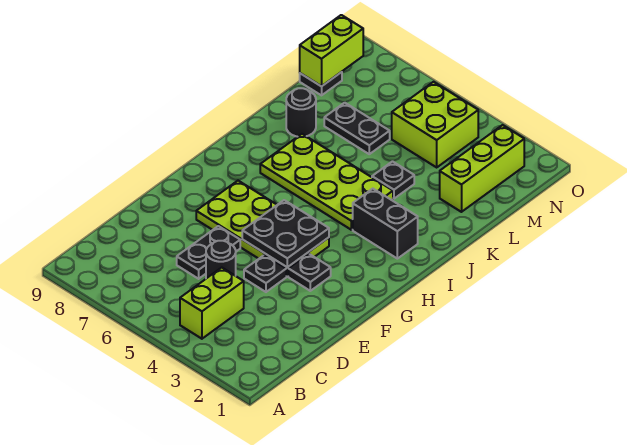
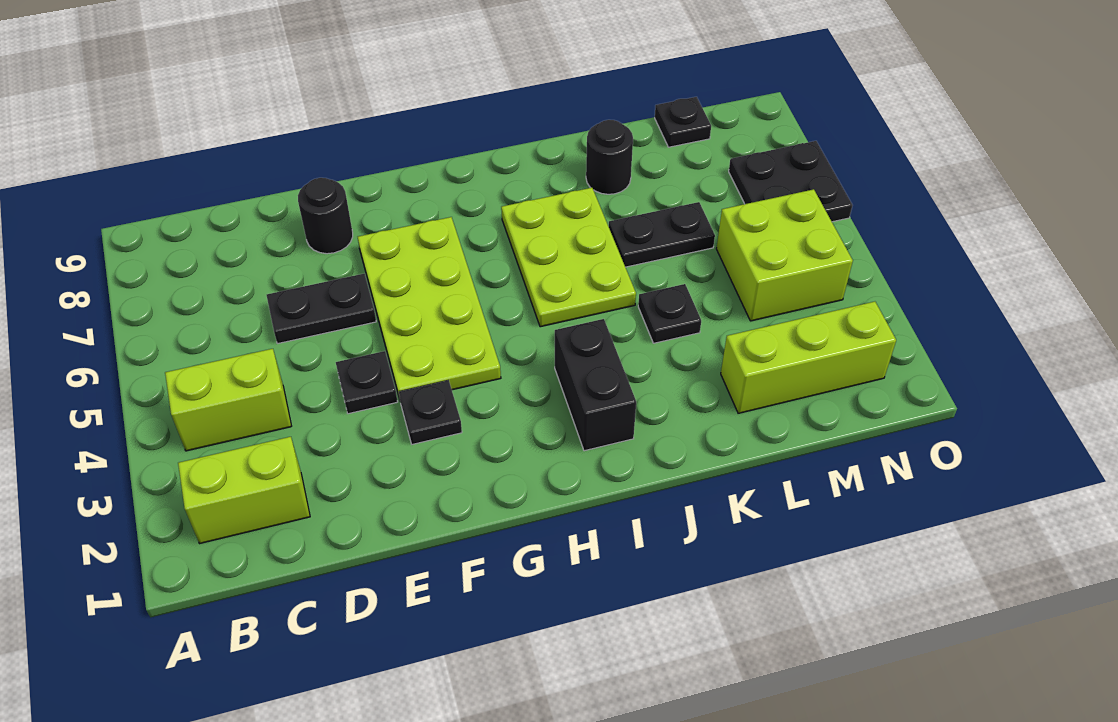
black round brick D5 level 1 -> black round brick E8 level 1
black plate F4:G5 level 2 -> black plate N6:O7 level 1
lime plate I4:J7 level 1 -> lime plate I5:J7 level 1
black plate L6:L7 level 1 -> black plate K6:L6 level 1
lime brick M9:N9 level 2 -> lime brick B2:C2 level 1

